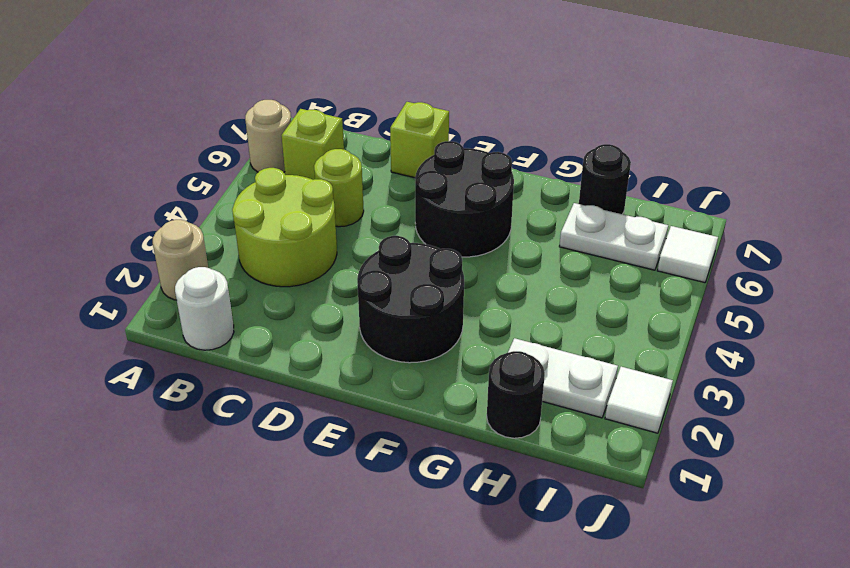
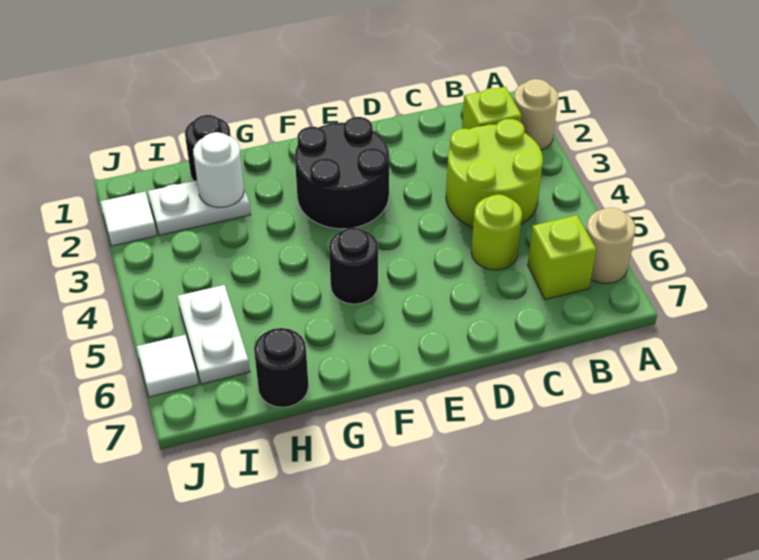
white round brick B1 level 1 -> white round brick H2 level 2
lime brick D7 level 1 -> lime brick B2 level 1
black round brick E5:F6 level 1 -> black round brick F5 level 1
white plate H6:I6 level 1 -> white plate I5:I6 level 1

